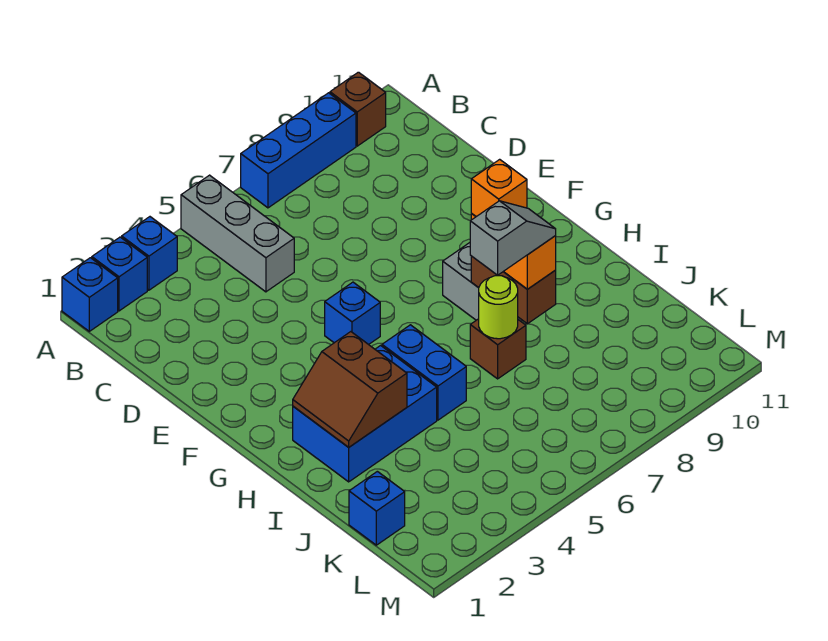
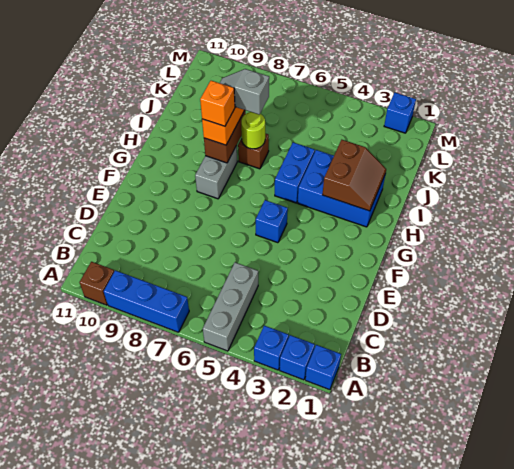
blue brick K1 level 1 -> blue brick M2 level 1

